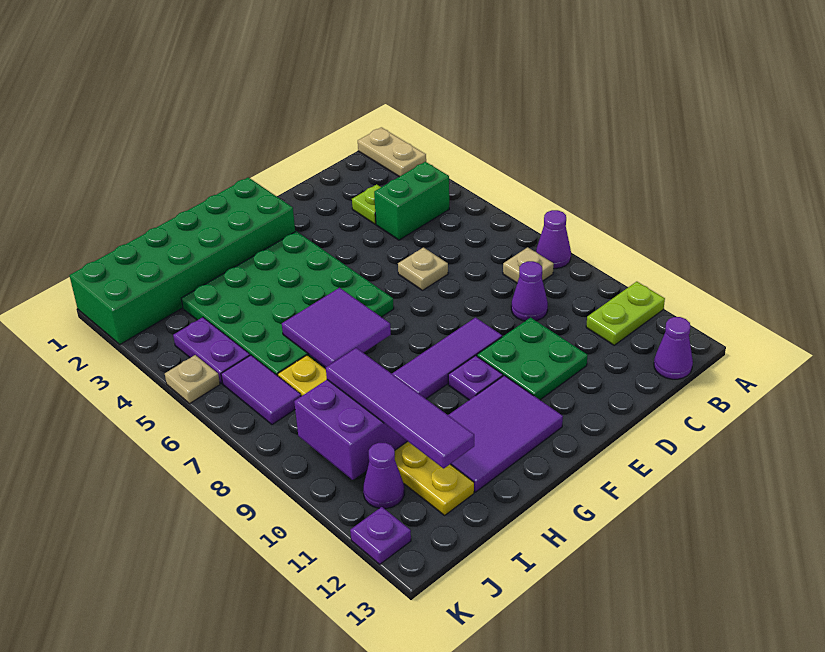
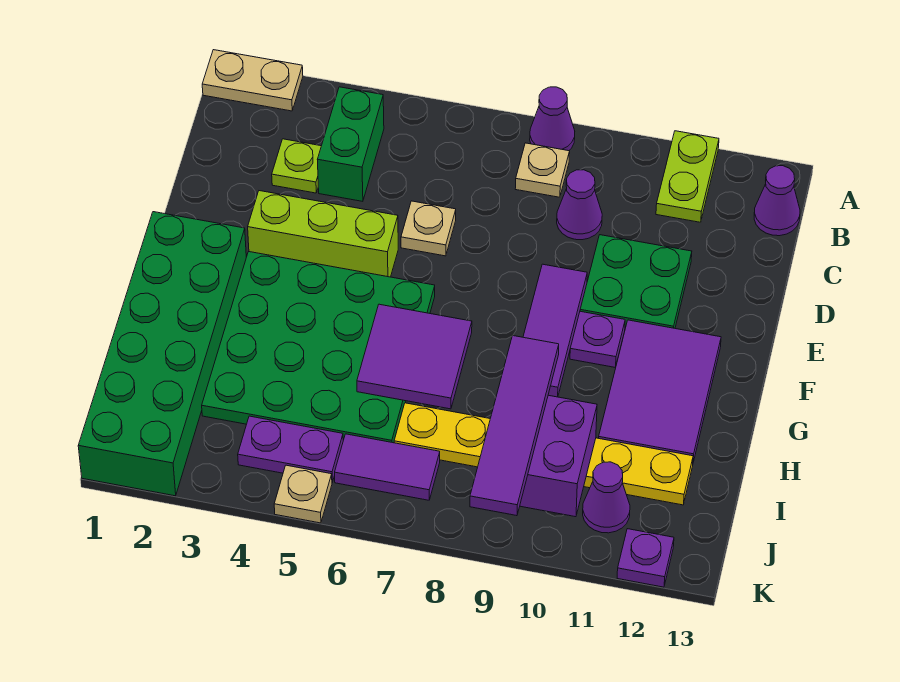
none -> lime brick E3:E5 level 1
purple tile I9:I12 level 3 -> purple tile H9:K9 level 3

